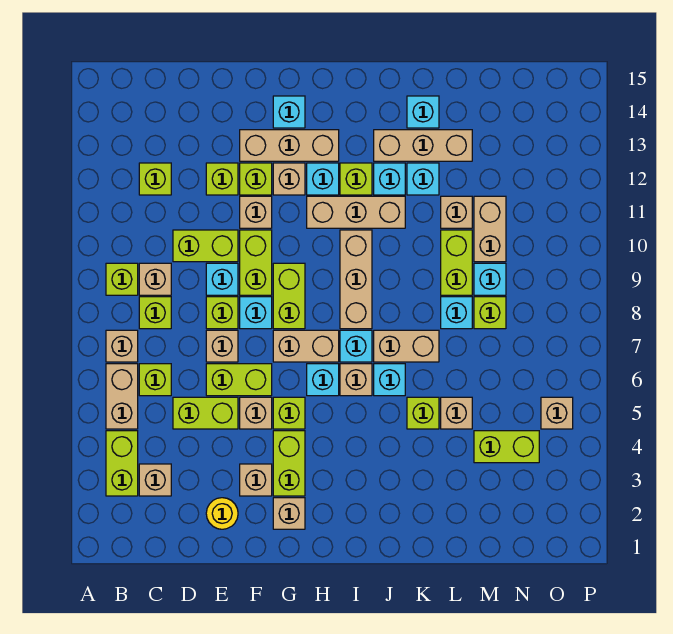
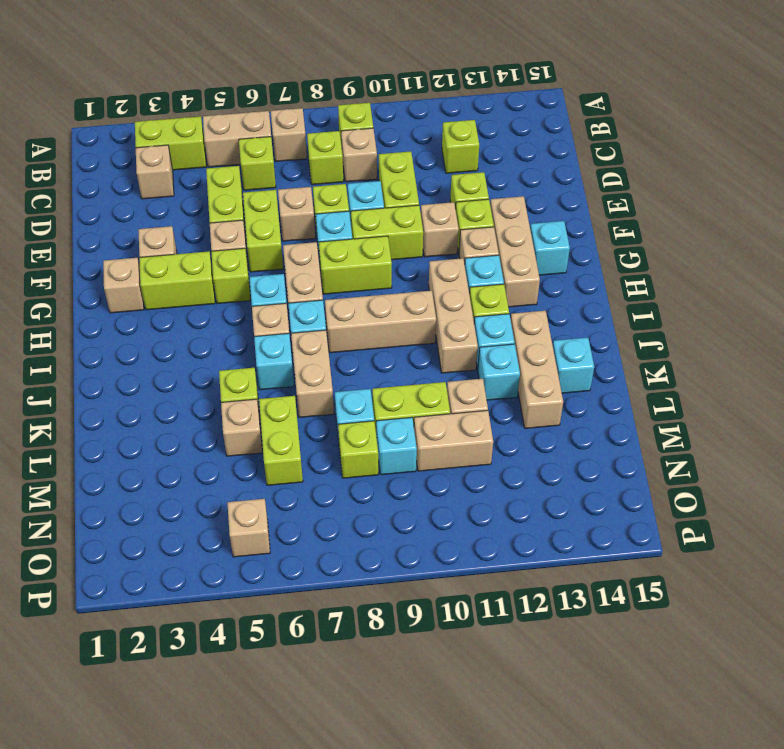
yellow round brick E2 level 1 -> none
lime brick M4:N4 level 1 -> lime brick L6:M6 level 1

